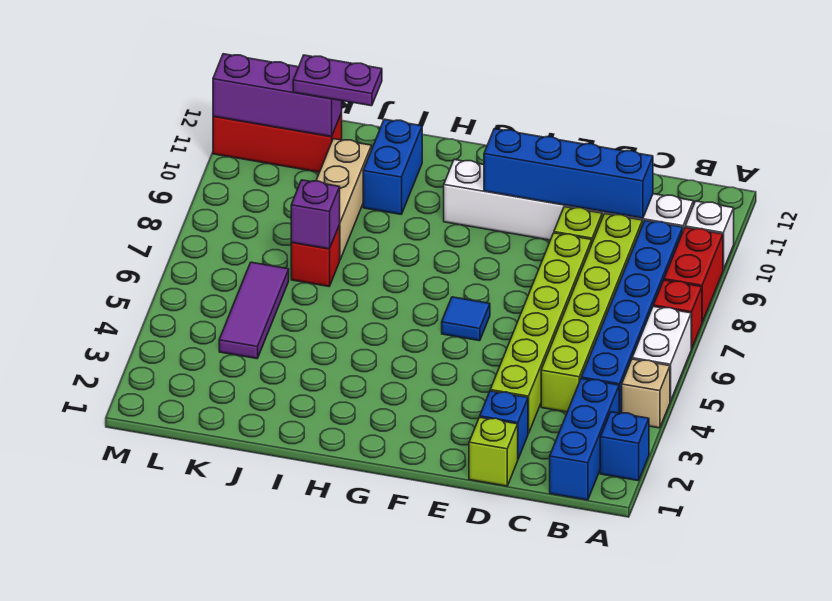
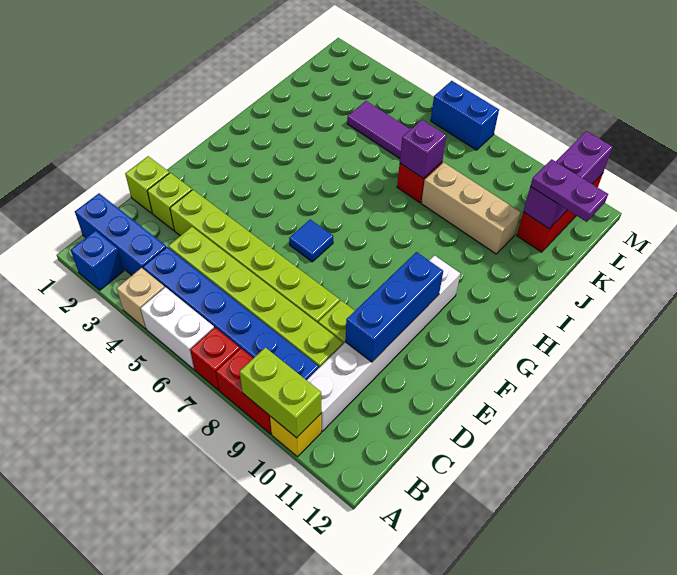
none -> lime brick A9:A10 level 2
white brick A10 level 1 -> yellow brick A10 level 1
blue brick C10:F10 level 2 -> blue brick D10:F10 level 2
blue brick D2 level 1 -> lime brick D2 level 1
blue brick I10:I11 level 1 -> blue brick M6:M7 level 1
purple plate J11:K11 level 3 -> purple plate K11:K12 level 3

